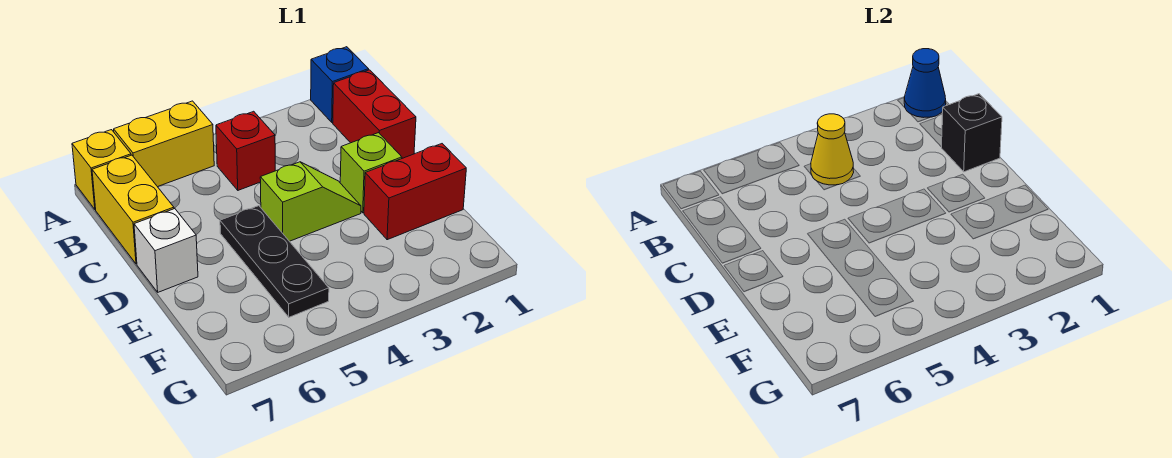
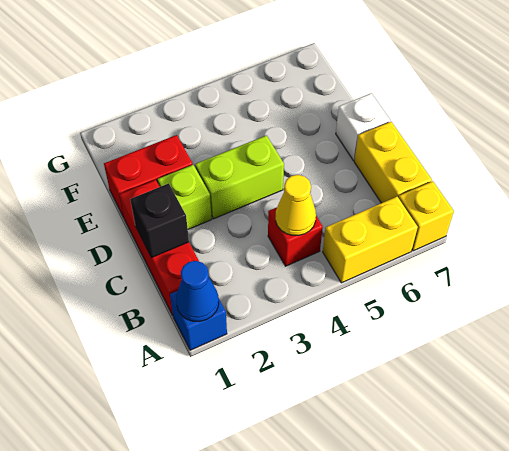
red brick B1:C1 level 1 -> red brick B1:D1 level 1
lime slope D3:D4 level 1 top 4 -> lime brick D3:D4 level 1
black plate D5:F5 level 1 -> none

